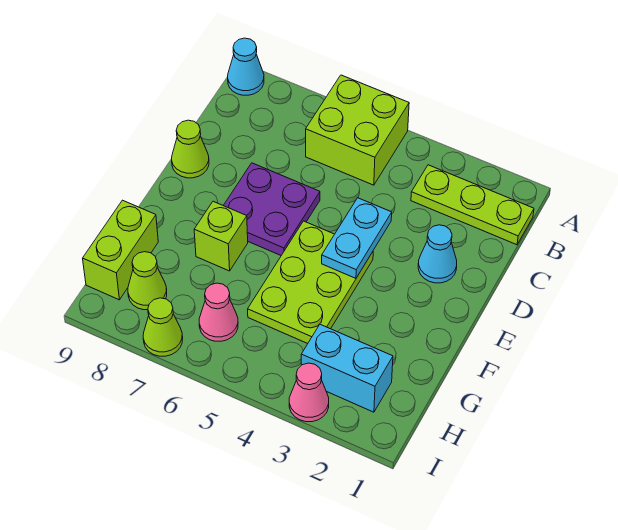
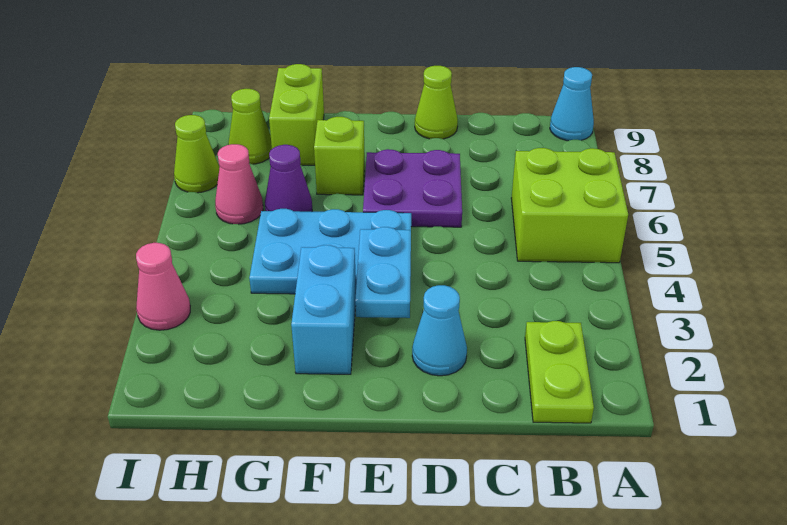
lime plate B1:B3 level 1 -> lime plate B1:B2 level 1
cyan plate D4:E4 level 2 -> cyan plate E3:E4 level 2
lime plate E4:G5 level 1 -> cyan plate E4:G5 level 1
none -> purple cone G6 level 1
lime brick G9:H9 level 1 -> lime brick G8:G9 level 1
cyan brick H2:H3 level 1 -> cyan brick F2:F3 level 1

